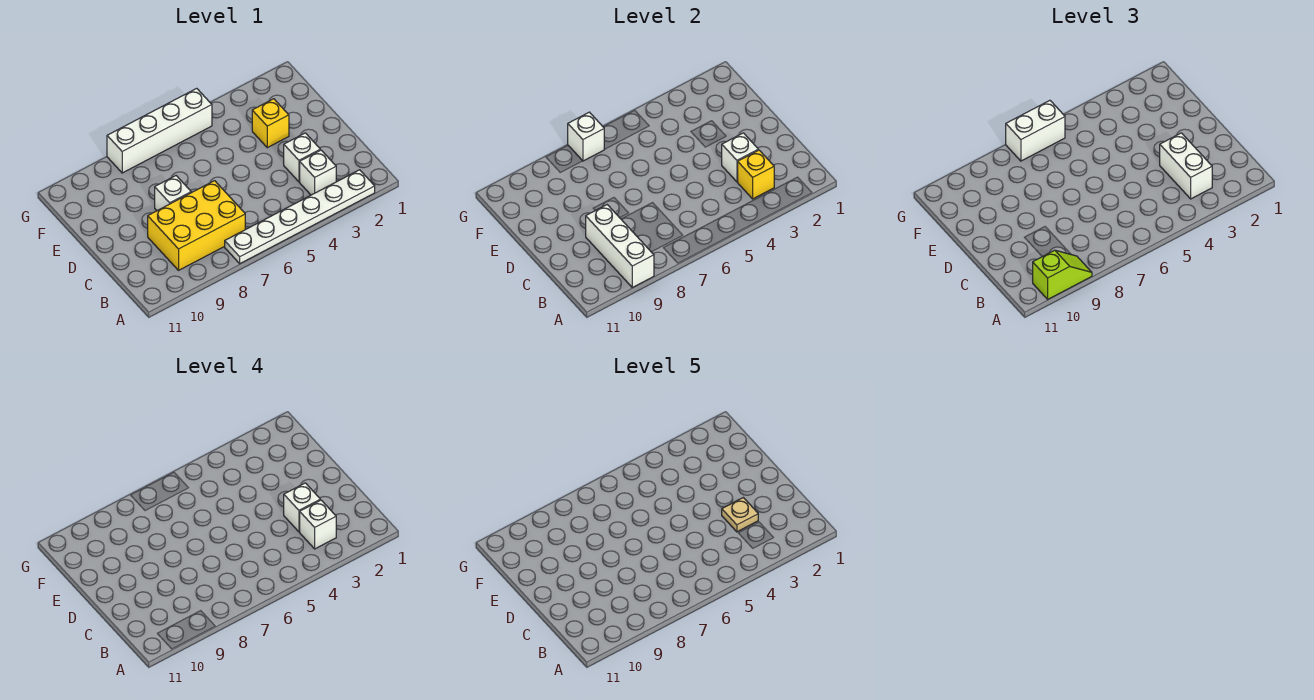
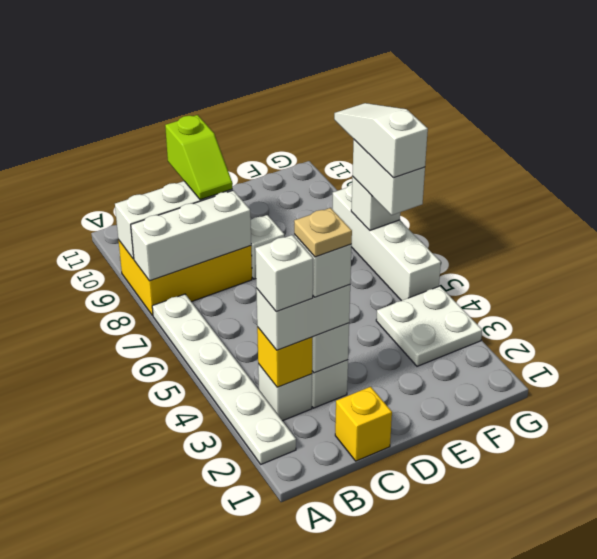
none -> white brick A8:C8 level 2
lime slope A9:A10 level 3 top 10 -> lime slope C9:C10 level 3 top 10
yellow brick B7:C9 level 1 -> yellow brick A8:C9 level 1
yellow brick E3 level 1 -> yellow brick C1 level 1
none -> white plate F3:G4 level 1
none -> white slope G6:G8 level 4 top 6

